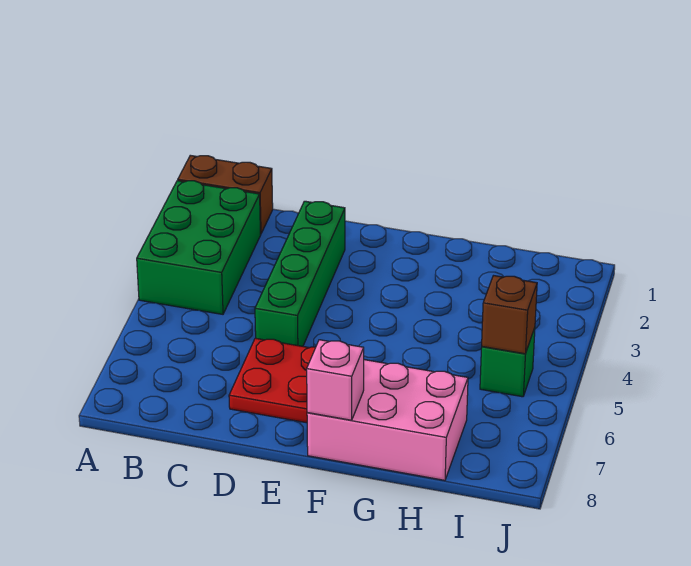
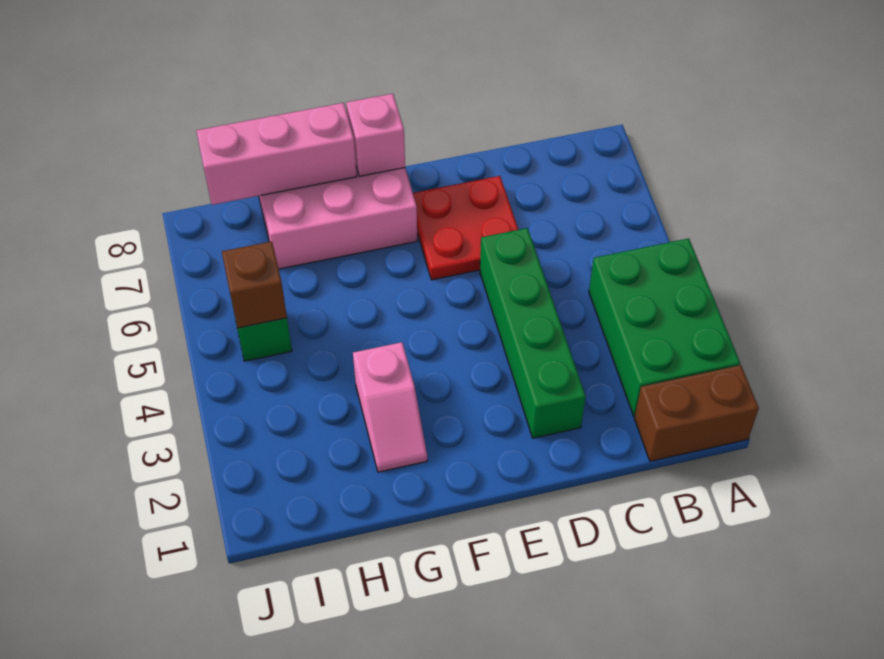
none -> pink slope G2:G3 level 1 top 3
none -> pink brick G8:I8 level 2

